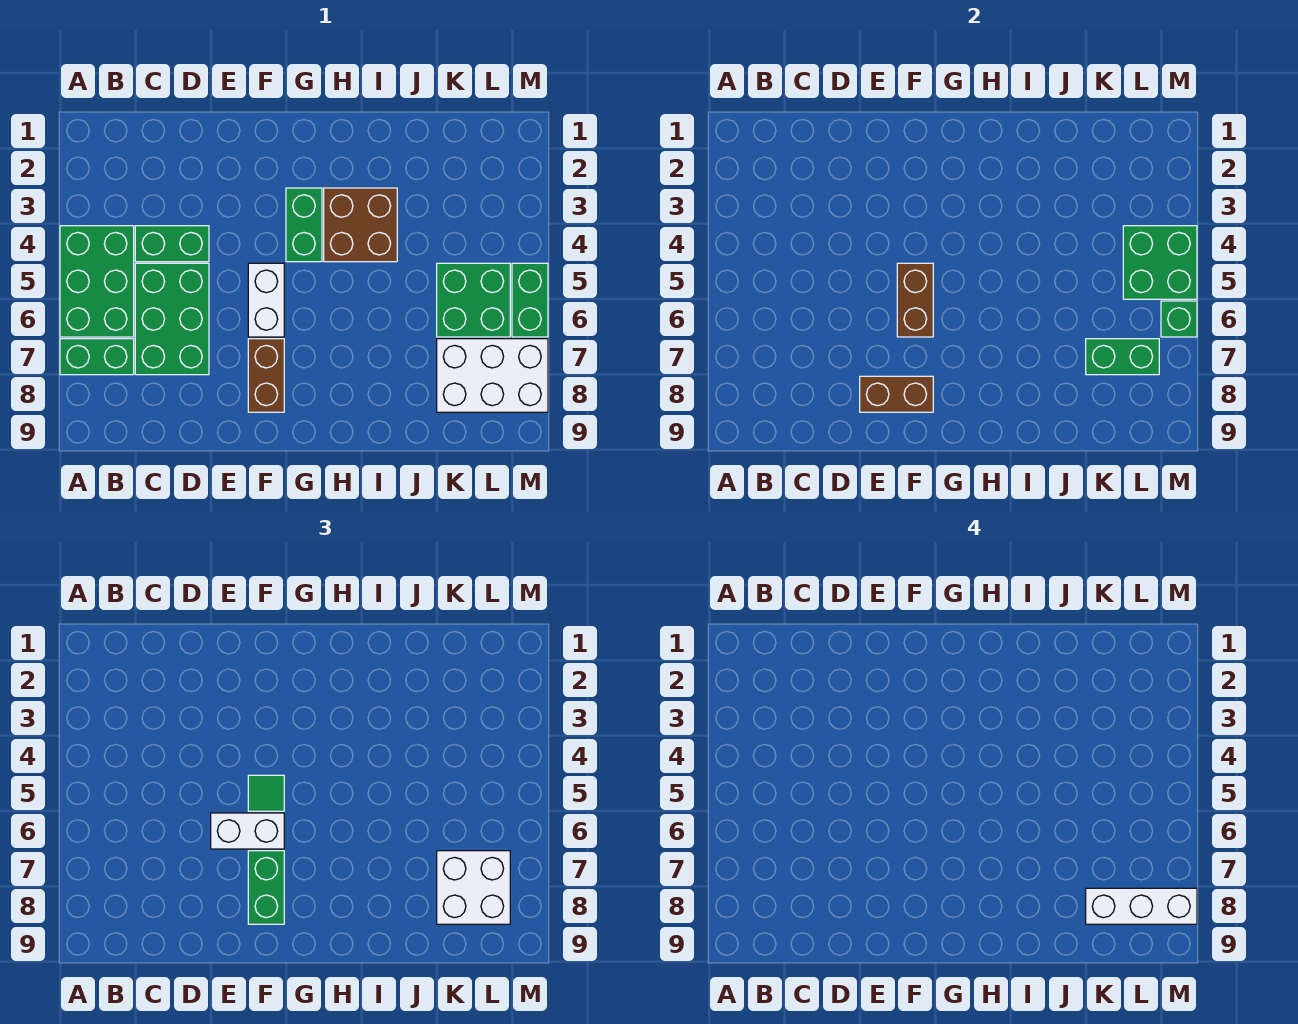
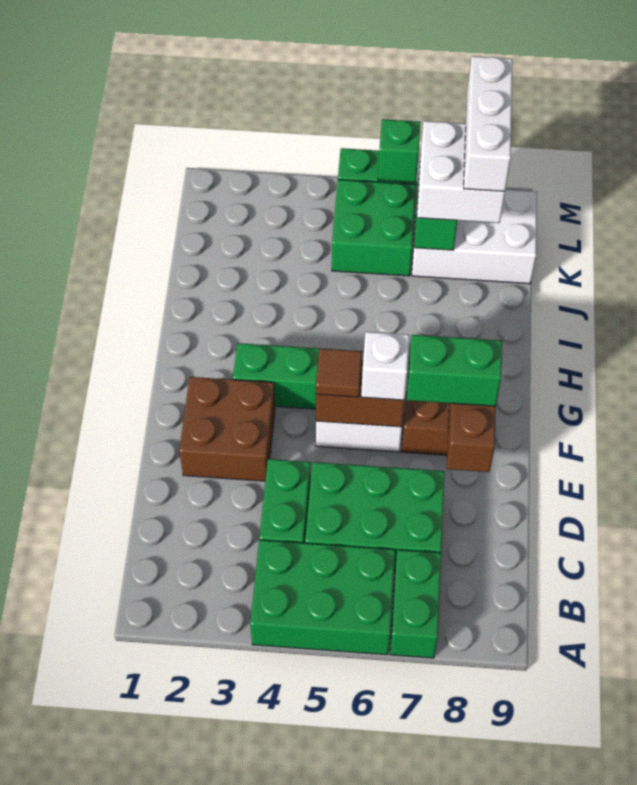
white brick E6:F6 level 3 -> white brick F6 level 3
green tile F5 level 3 -> brown tile F5 level 3
brown brick H3:I4 level 1 -> brown brick E2:F3 level 1
white brick K7:M8 level 1 -> white brick K7:L9 level 1
green brick L4:M5 level 2 -> none

